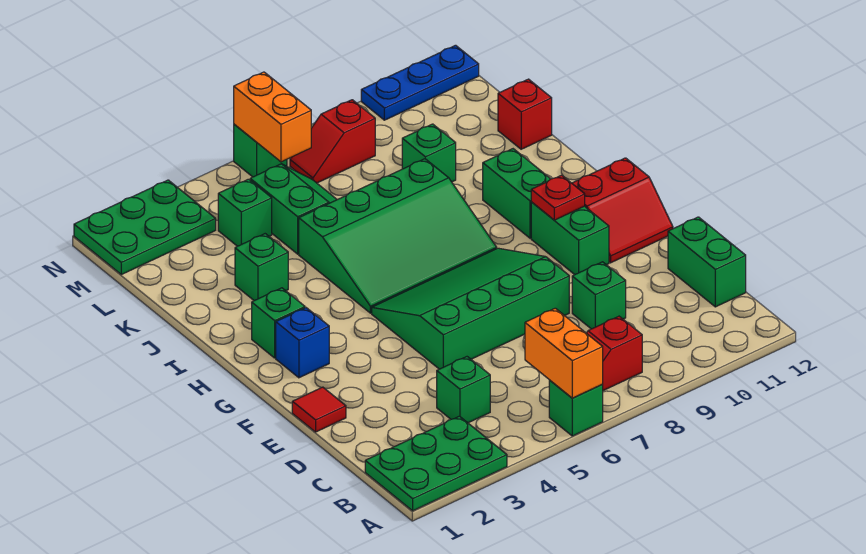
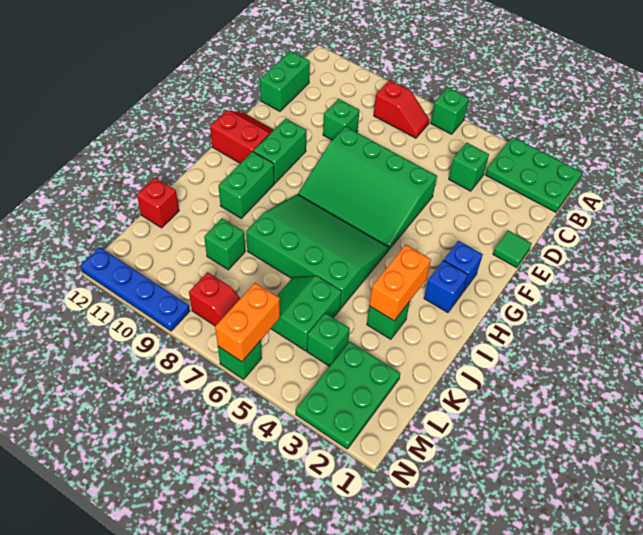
orange brick A6:B6 level 2 -> orange brick I3:J3 level 2
red tile E1 level 1 -> green tile E1 level 1
red plate G10 level 2 -> none
green brick H2 level 1 -> blue brick H2 level 1
green plate M1:N3 level 1 -> green plate L2:N3 level 1
blue plate N10:N12 level 1 -> blue plate N9:N12 level 1

